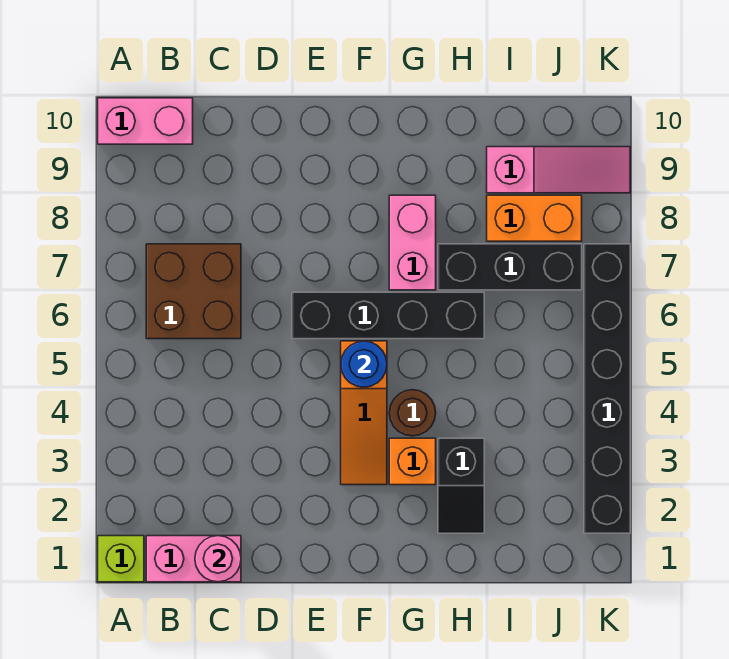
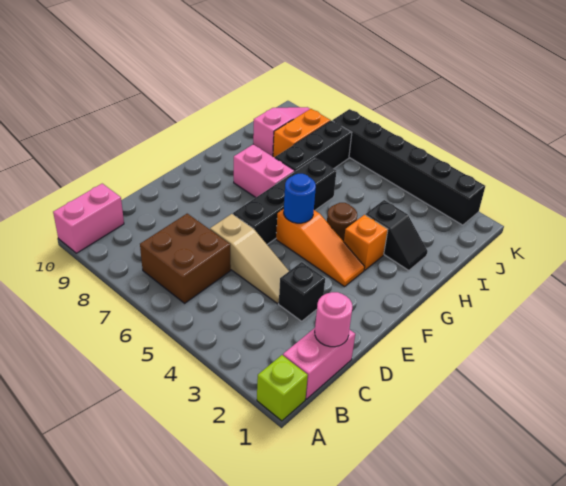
none -> black brick D3 level 1
none -> tan slope D4:D6 level 1 top 6

